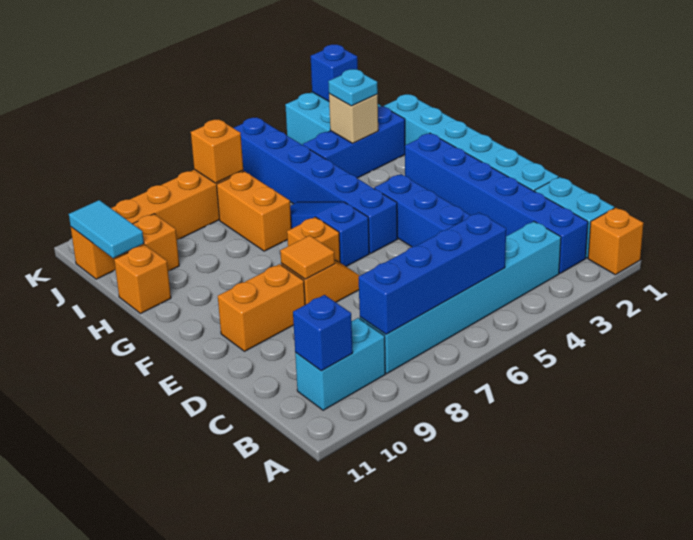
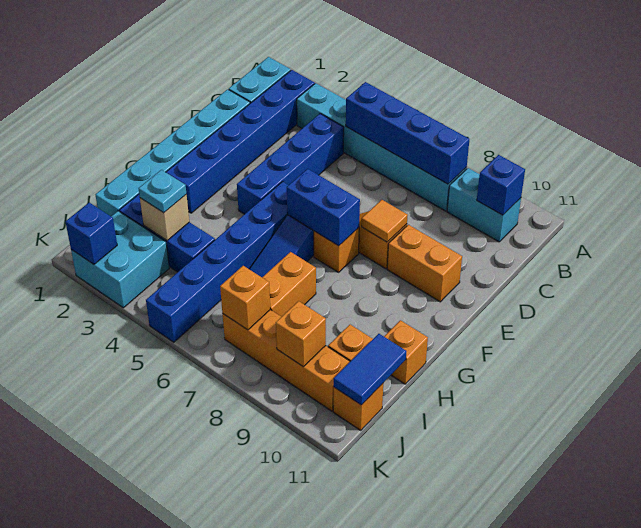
orange brick A1 level 1 -> orange brick J9 level 2
none -> blue brick F6:F7 level 2
cyan tile I11:J11 level 2 -> blue tile I11:J11 level 2

